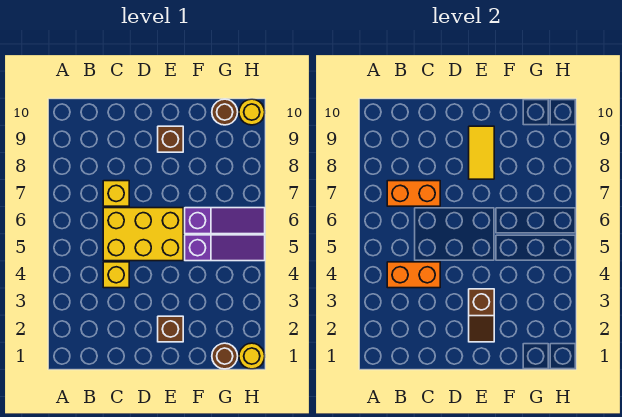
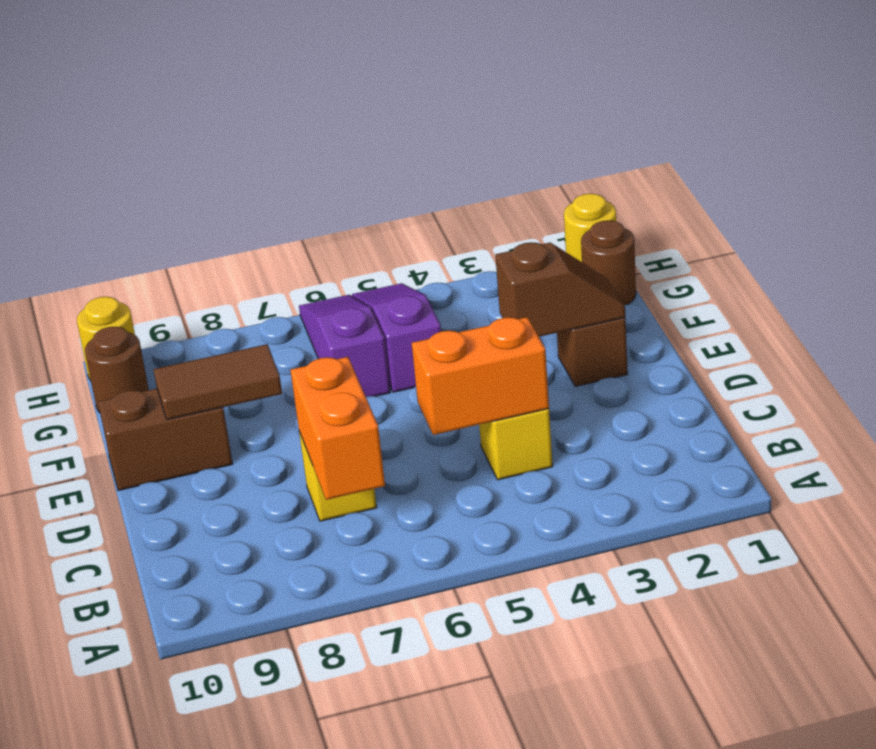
orange brick B4:C4 level 2 -> orange brick C4:C5 level 2
yellow brick C5:E6 level 1 -> none
yellow tile E8:E9 level 2 -> brown tile E8:E9 level 2
brown brick E9 level 1 -> brown brick E9:E10 level 1

